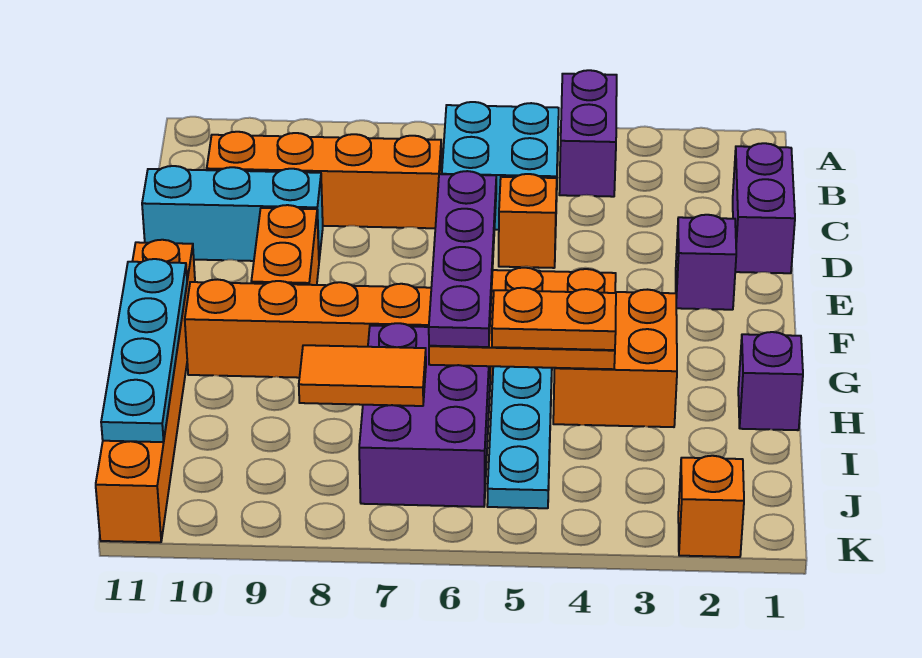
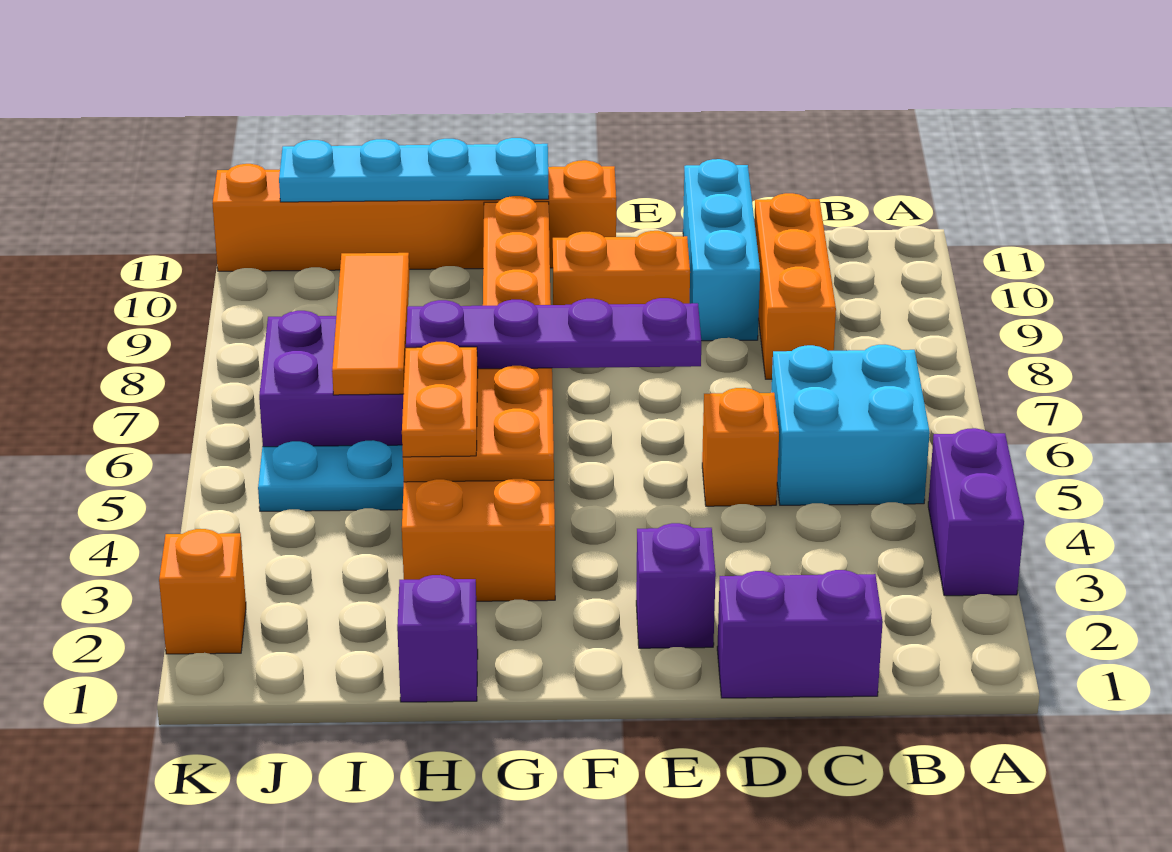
purple brick A4:B4 level 1 -> purple brick A3:A4 level 1
orange brick C7:C10 level 1 -> orange brick C8:C10 level 1
orange tile I7:I8 level 2 -> orange tile I6:I8 level 2

